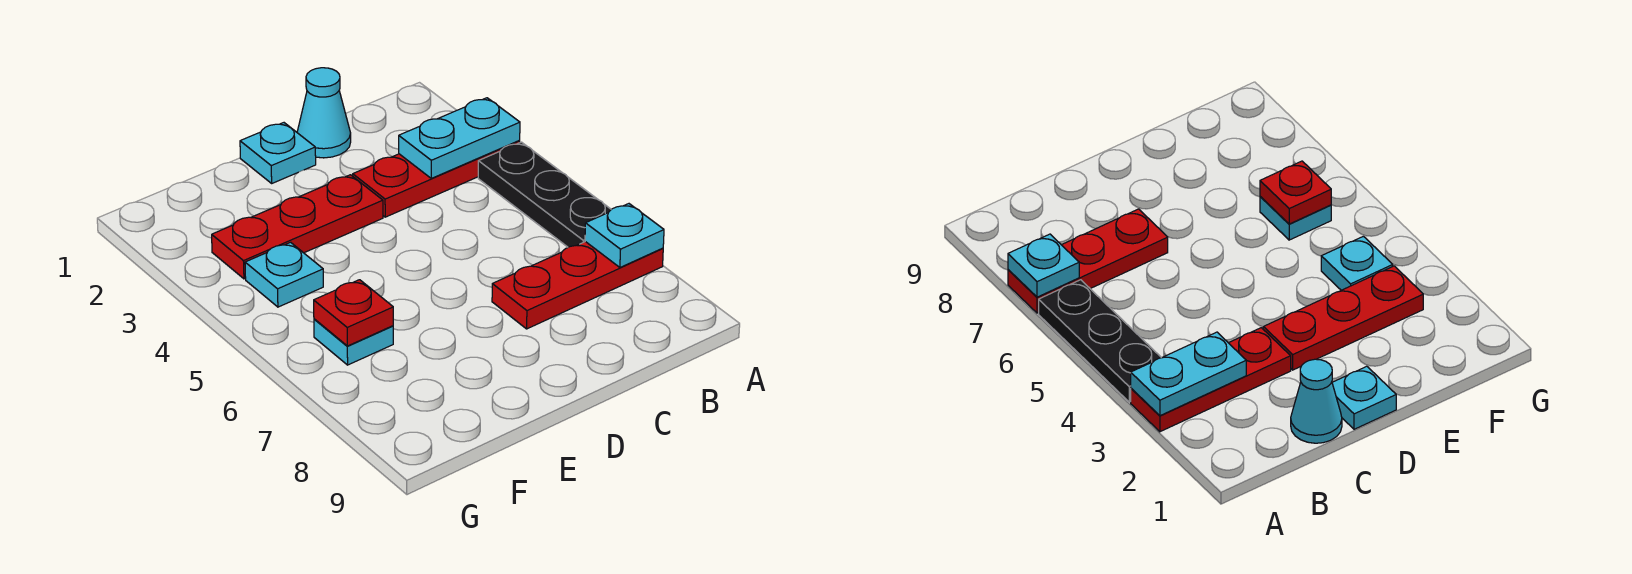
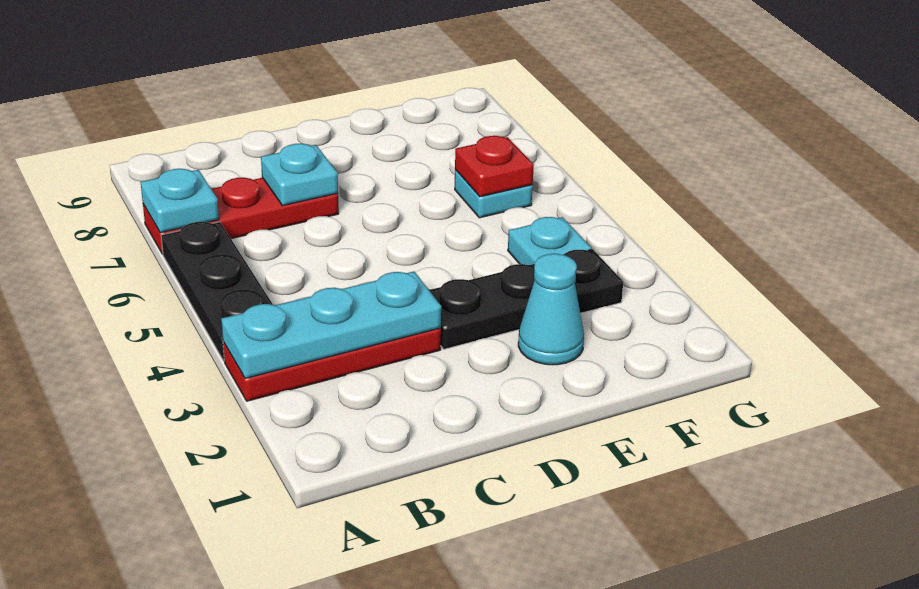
cyan plate A3:B3 level 2 -> cyan plate A3:C3 level 2
cyan cone C1 level 1 -> cyan cone E2 level 1
cyan plate D1 level 1 -> cyan plate C7 level 2
red plate D3:F3 level 1 -> black plate D3:F3 level 1

